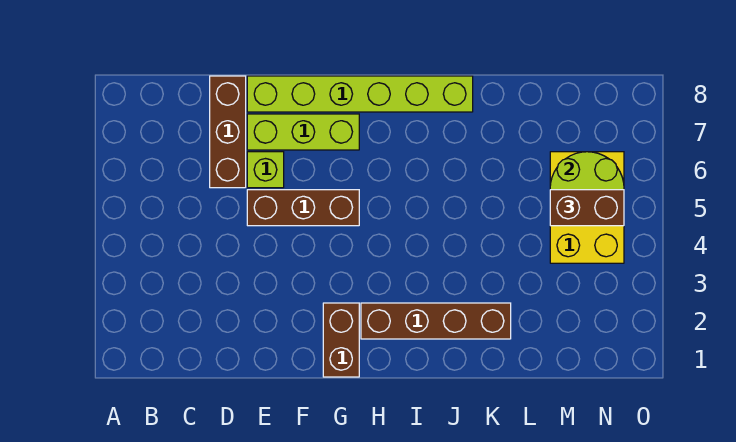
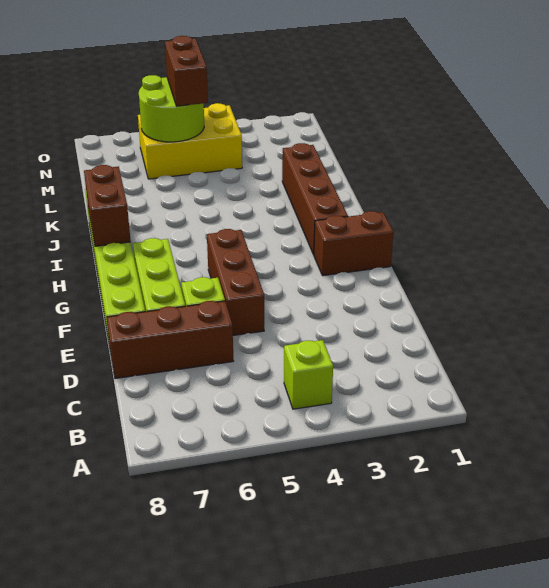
none -> lime brick B4 level 1
none -> brown brick H8:I8 level 2

